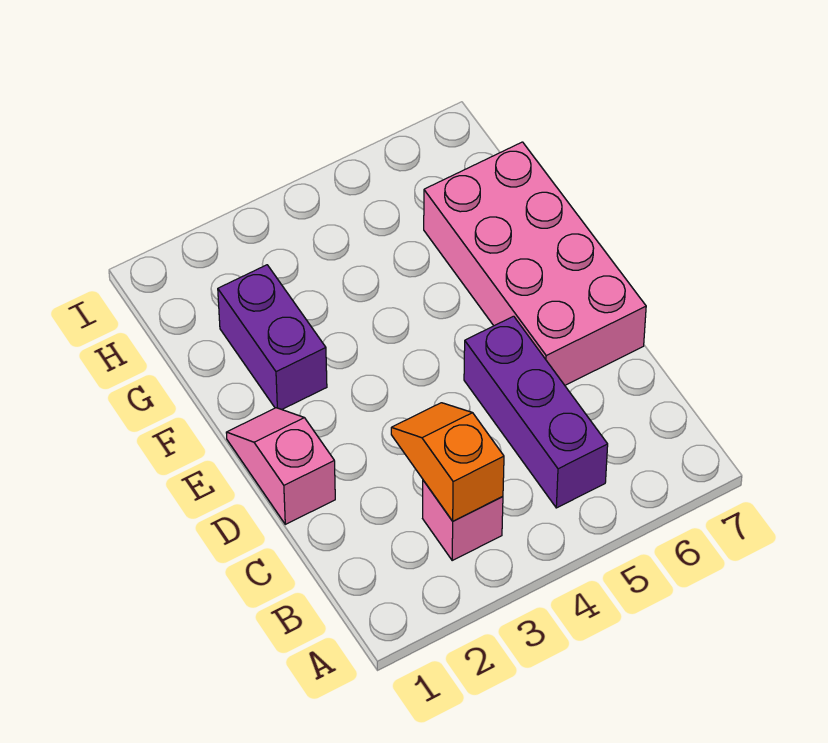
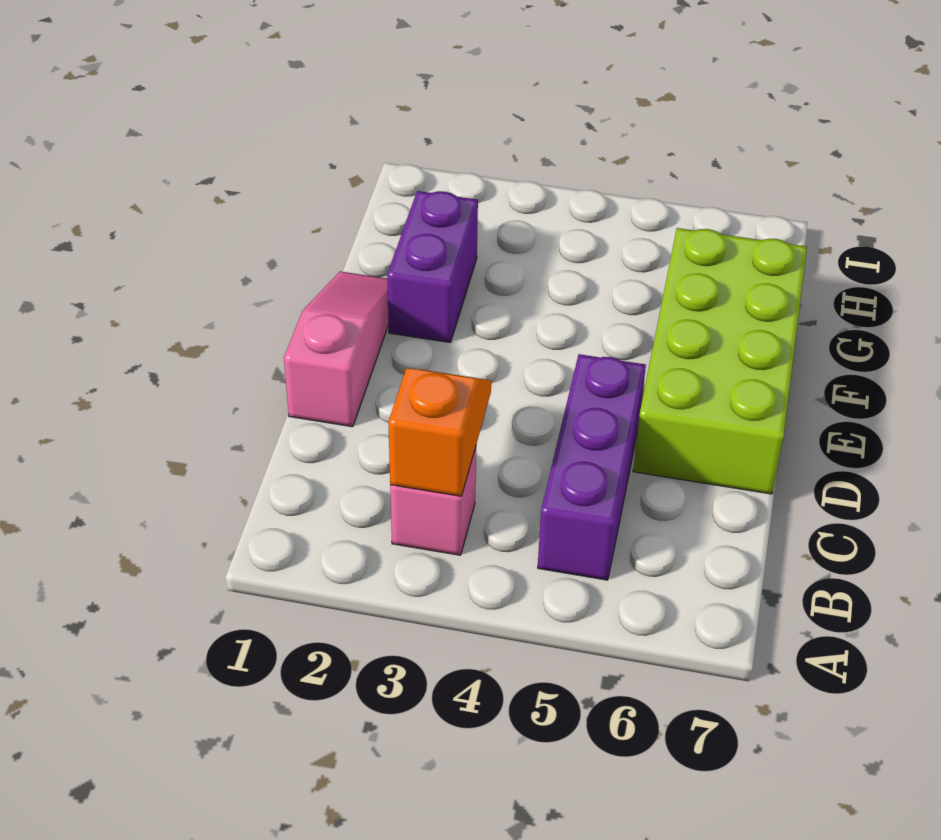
pink slope D1:E1 level 1 top D -> pink slope D1:F1 level 1 top D
pink brick D6:G7 level 1 -> lime brick D6:G7 level 1

